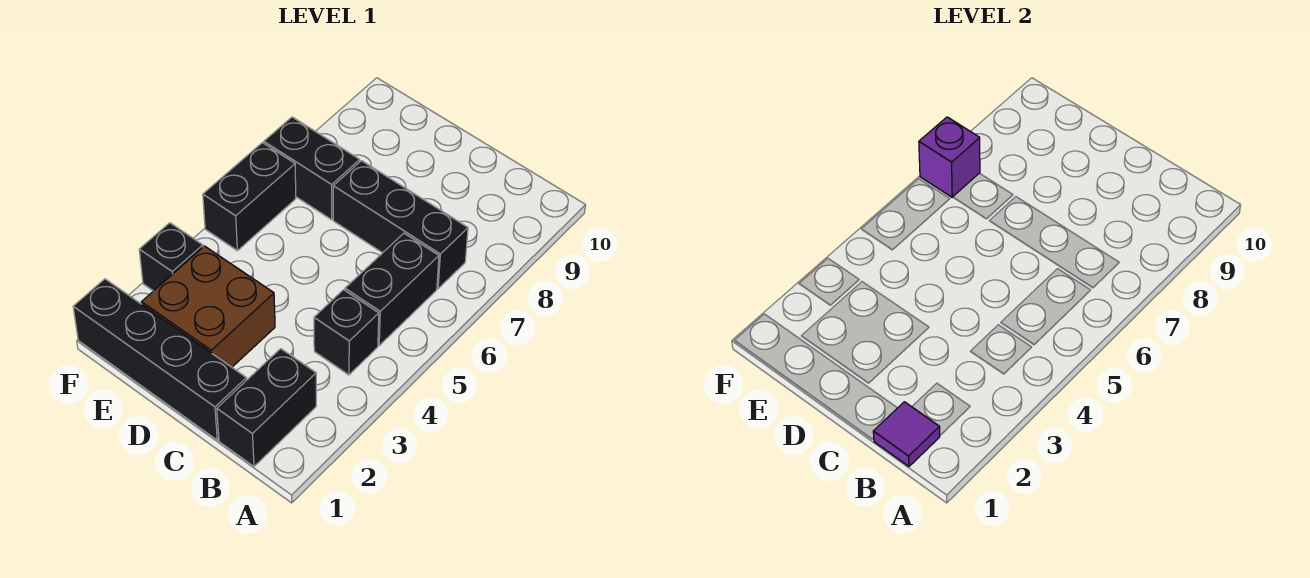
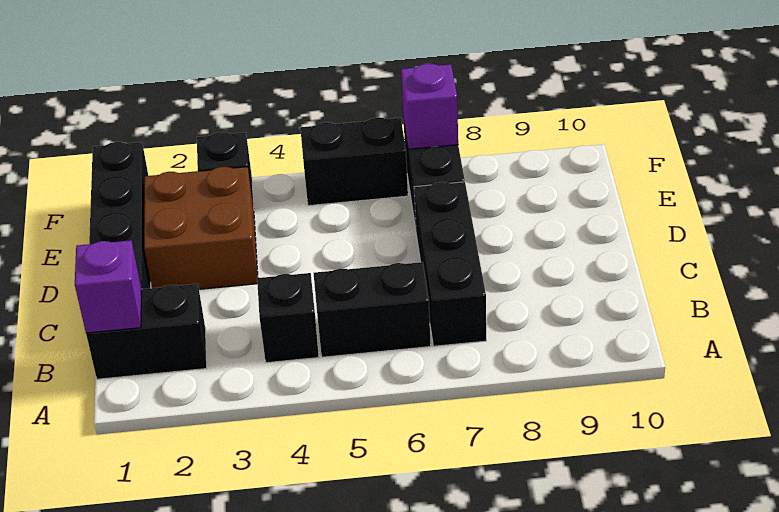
purple tile B1 level 2 -> purple brick B1 level 2

